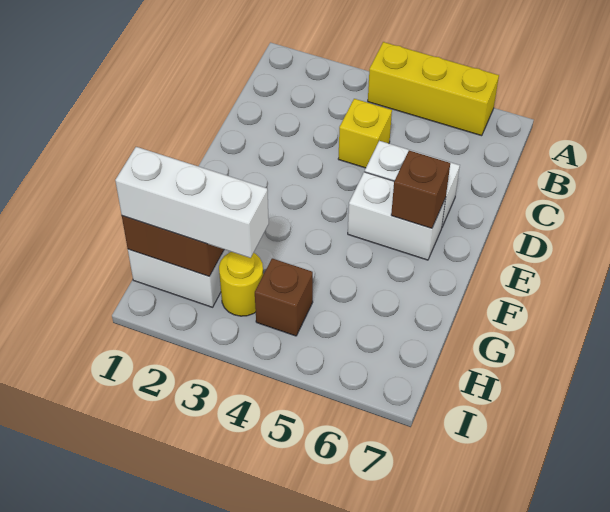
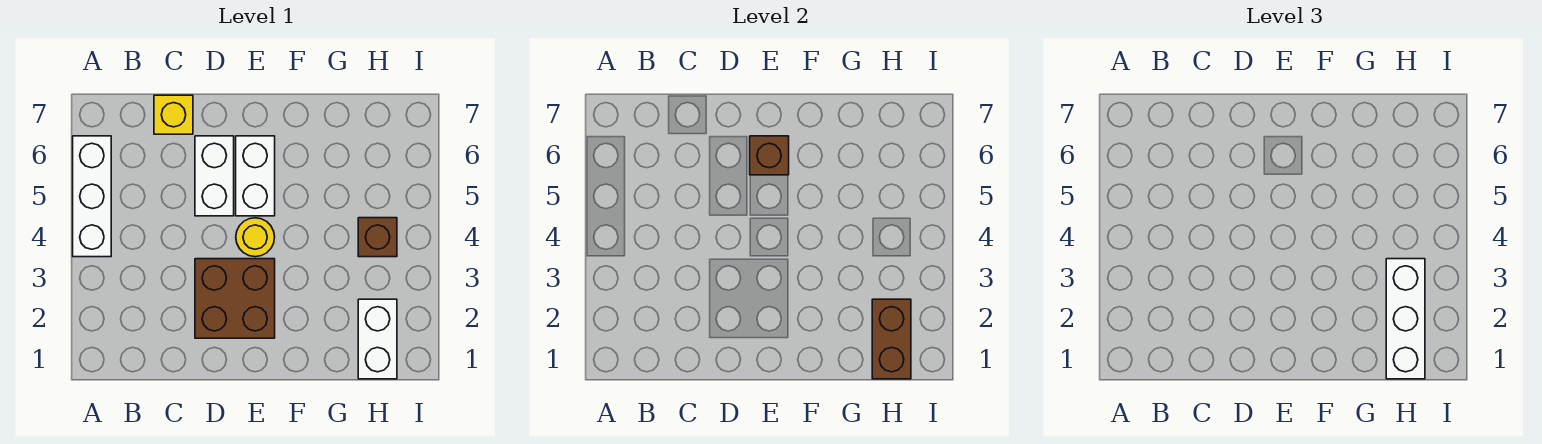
yellow brick A4:A6 level 1 -> white brick A4:A6 level 1
yellow brick C4 level 1 -> yellow brick C7 level 1
none -> brown brick D2:E3 level 1
yellow round brick H3 level 1 -> yellow round brick E4 level 1

